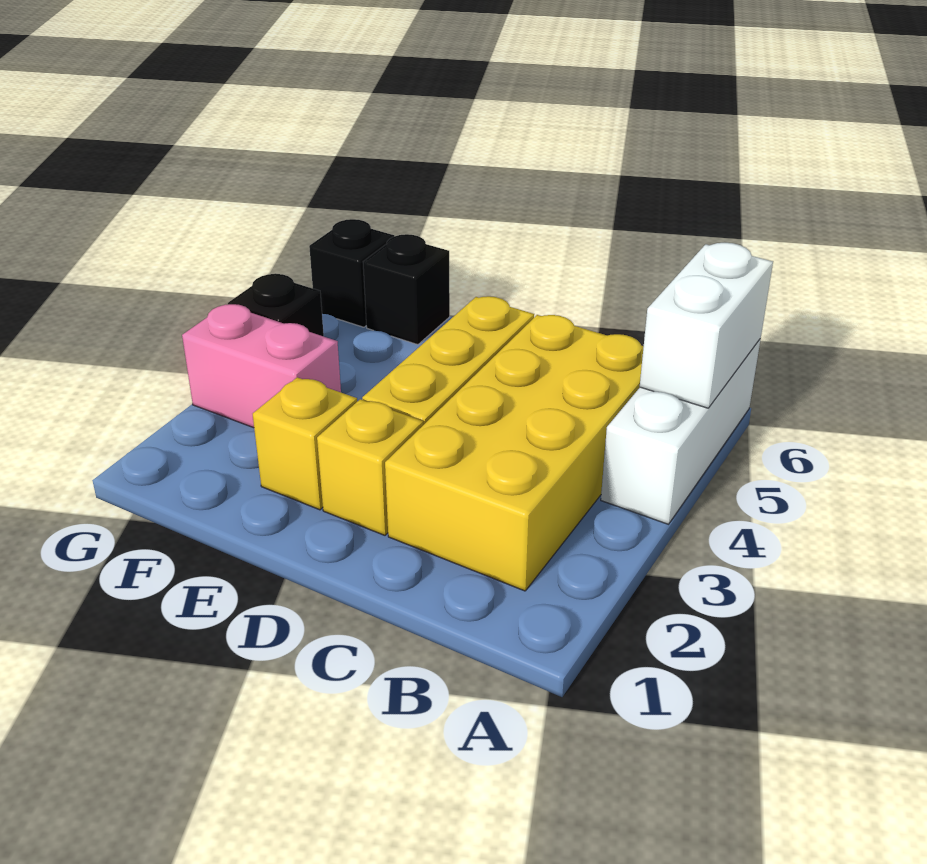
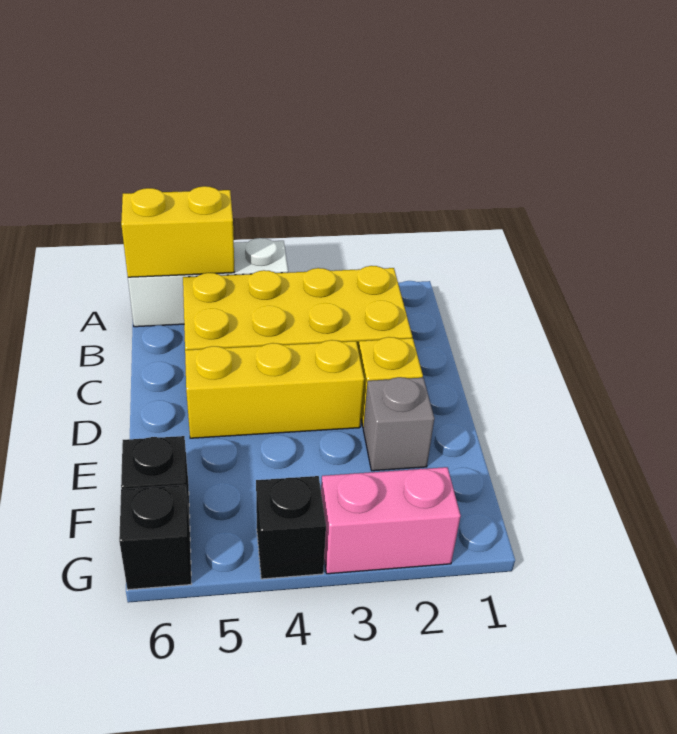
white brick A5:A6 level 2 -> yellow brick A5:A6 level 2
yellow brick E2 level 1 -> grey brick E2 level 1
pink brick F3:G3 level 1 -> pink brick G2:G3 level 1

